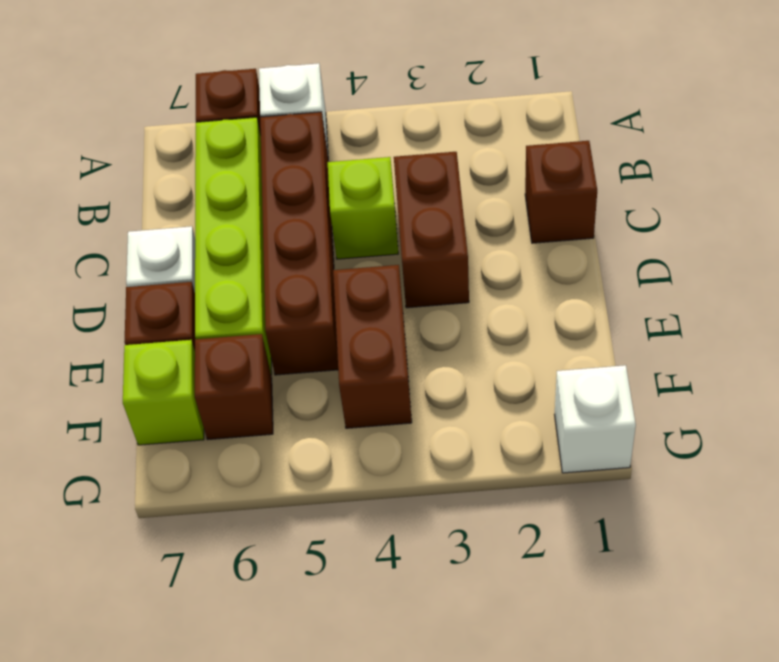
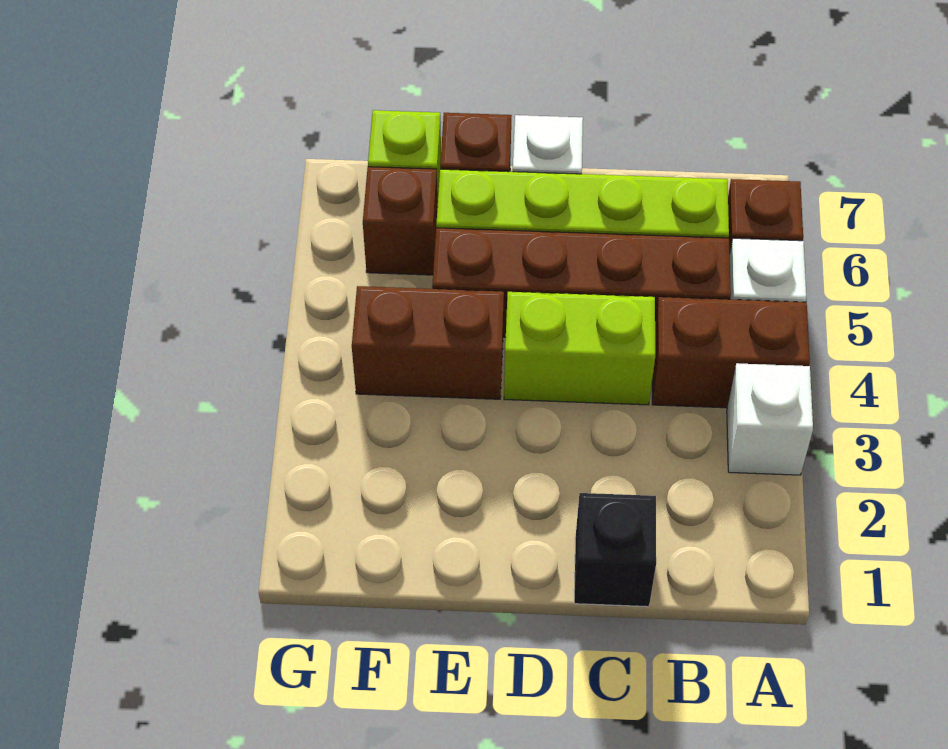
brown brick C1 level 1 -> black brick C1 level 1
brown brick C3:D3 level 1 -> brown brick A4:B4 level 1
lime brick C4 level 1 -> lime brick C4:D4 level 1
white brick G1 level 1 -> white brick A3 level 1

